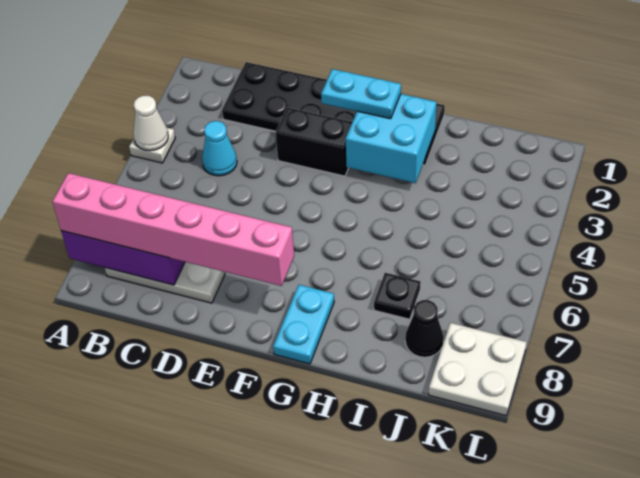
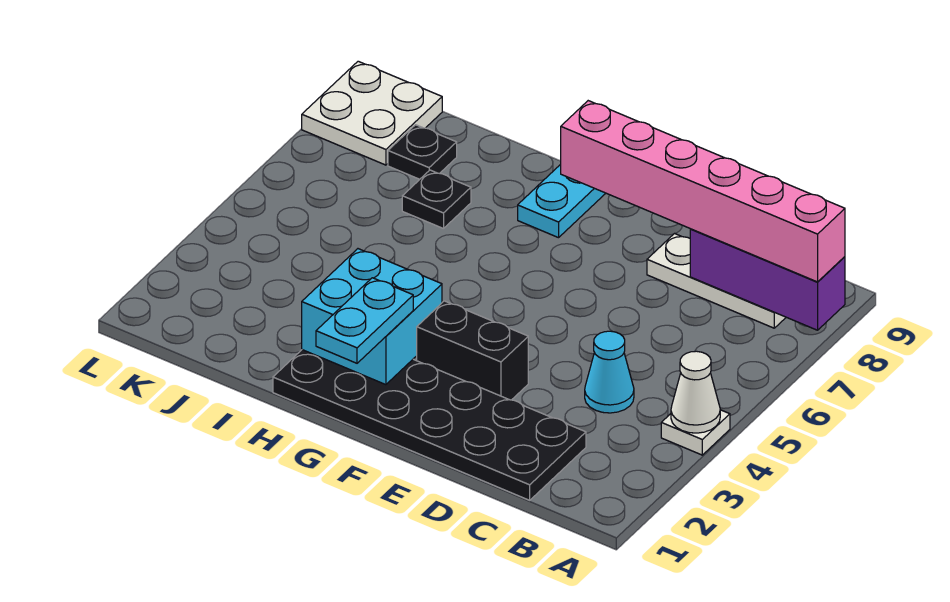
cyan plate F2:G2 level 3 -> cyan plate G1:G2 level 3
black cone J8 level 1 -> black plate J8 level 1

